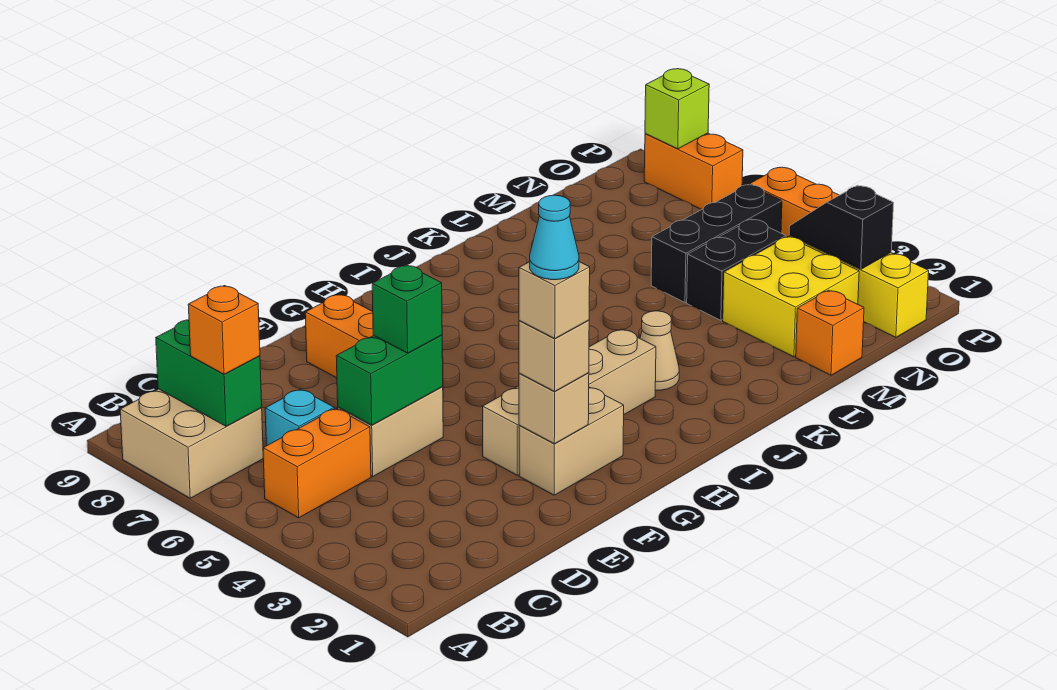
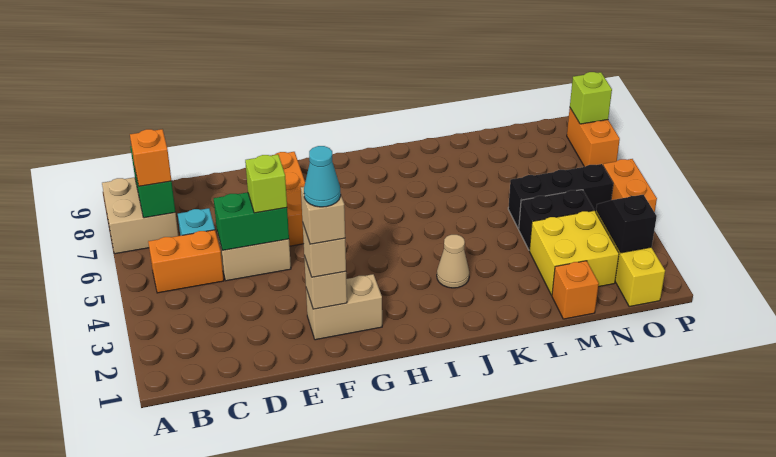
green brick E5 level 3 -> lime brick E5 level 3
tan brick F3:I3 level 1 -> none

